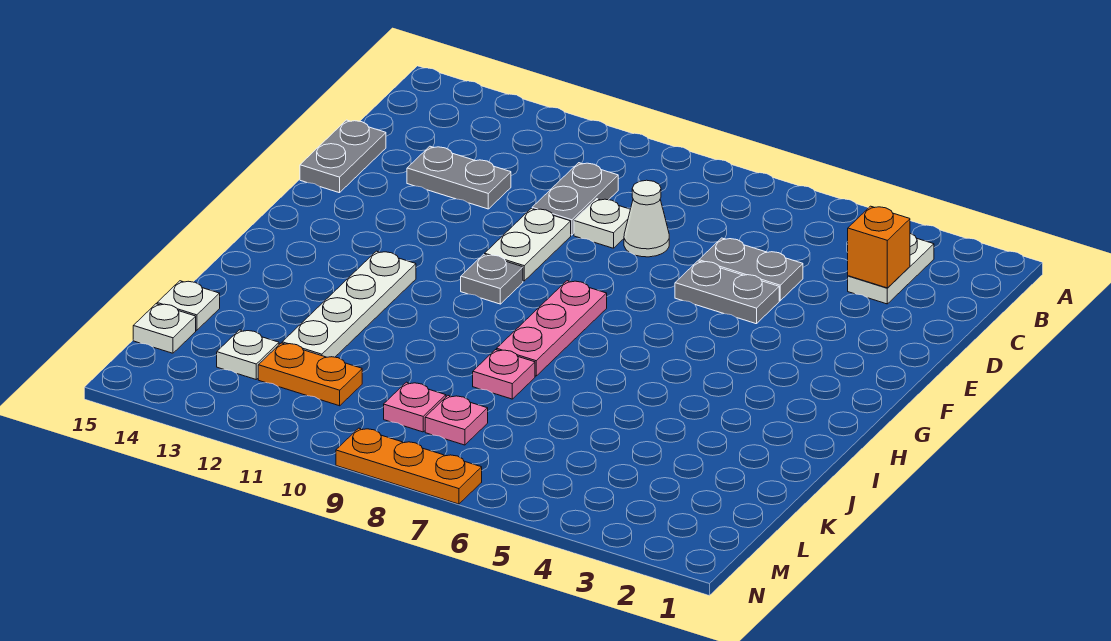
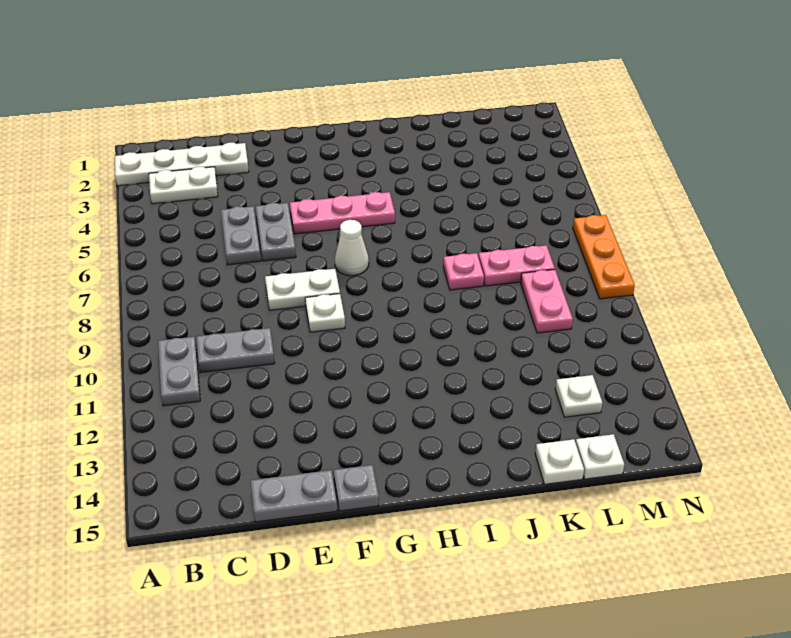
orange brick C3 level 2 -> none
white cone D8 level 1 -> white cone G7 level 1
white plate D9 level 1 -> white plate F9 level 1
grey plate D12:D13 level 1 -> grey plate B10:B11 level 1
white plate E10:F10 level 1 -> white plate E8:F8 level 1
pink plate G8:I8 level 1 -> pink plate F5:H5 level 1
grey plate G10 level 1 -> grey plate F15 level 1
white plate H12:K12 level 1 -> white plate A2:D2 level 1
pink plate L8 level 1 -> pink plate K8:L8 level 1
pink plate L9 level 1 -> pink plate L9:L10 level 1
orange plate L11:L12 level 1 -> none

